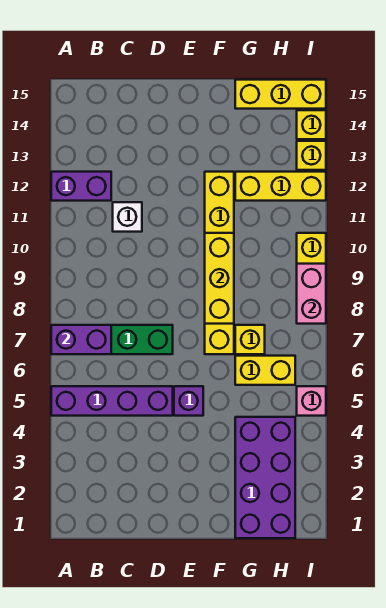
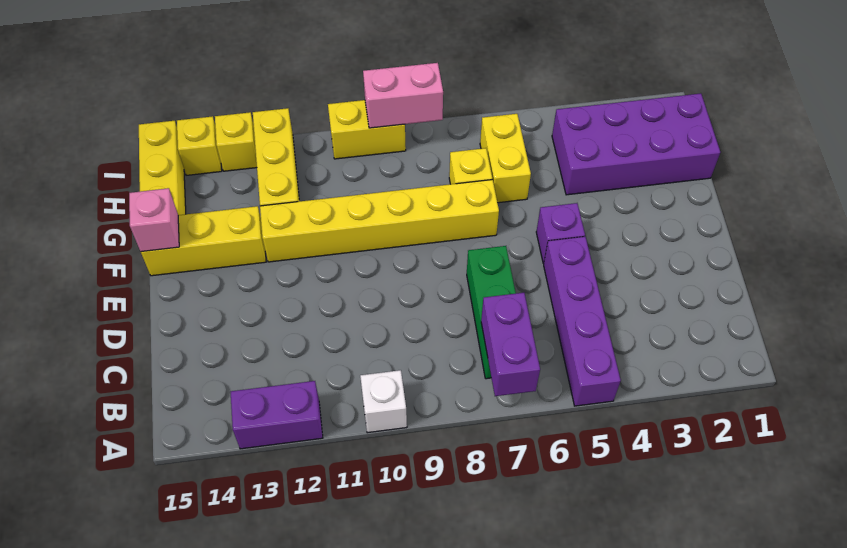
purple brick A12:B12 level 1 -> purple brick A12:A13 level 1
white brick C11 level 1 -> white brick A10 level 1
yellow brick F8:F10 level 2 -> yellow brick F13:F15 level 1
pink brick I5 level 1 -> pink brick F15 level 2

